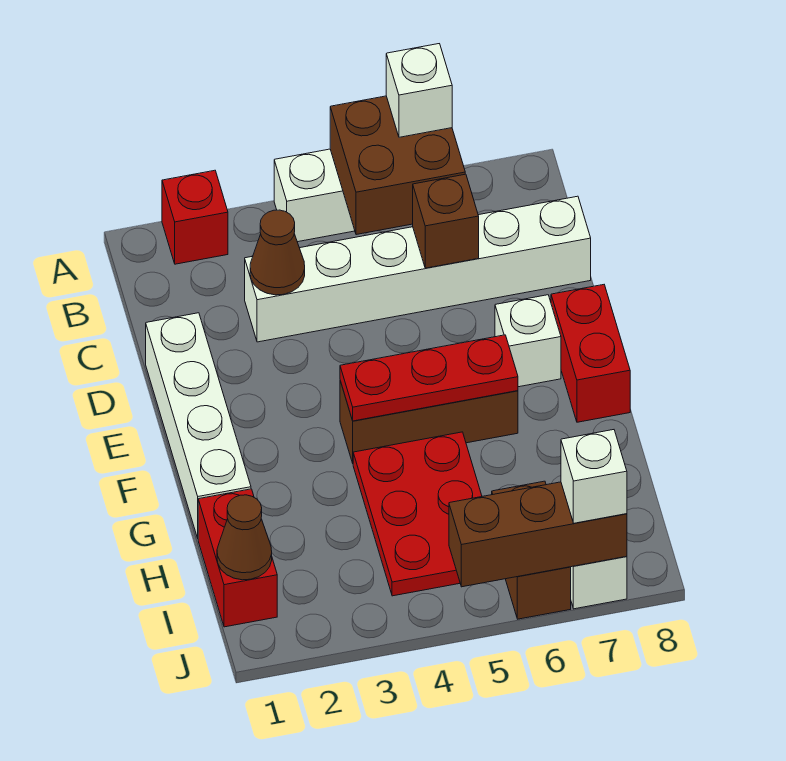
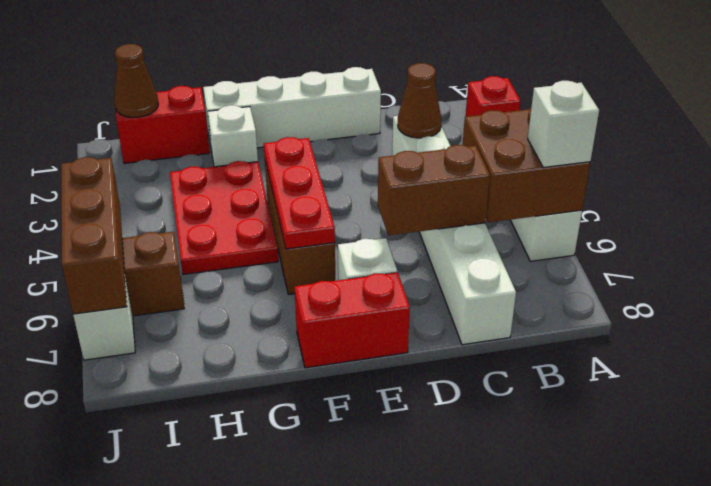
brown brick C6 level 2 -> brown brick C6:D6 level 2
red plate G4:I5 level 1 -> red plate G3:H5 level 1
white brick J7 level 3 -> white brick G2 level 1

